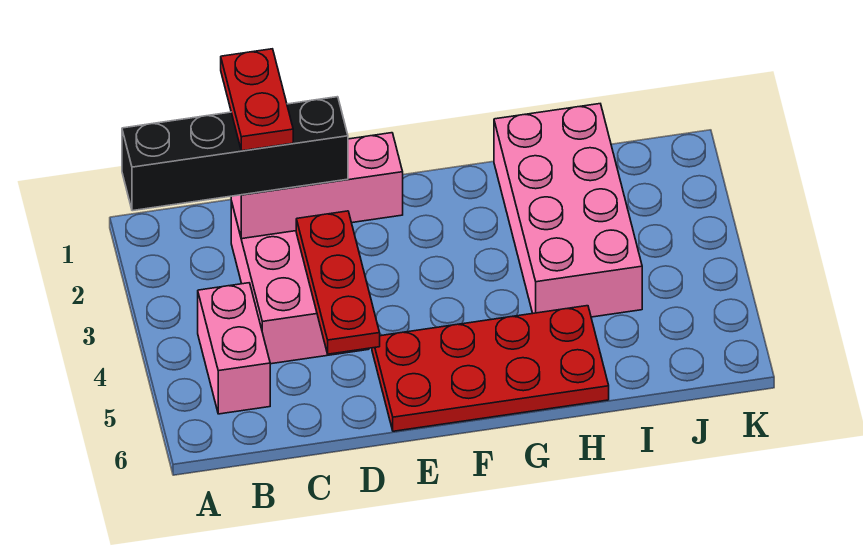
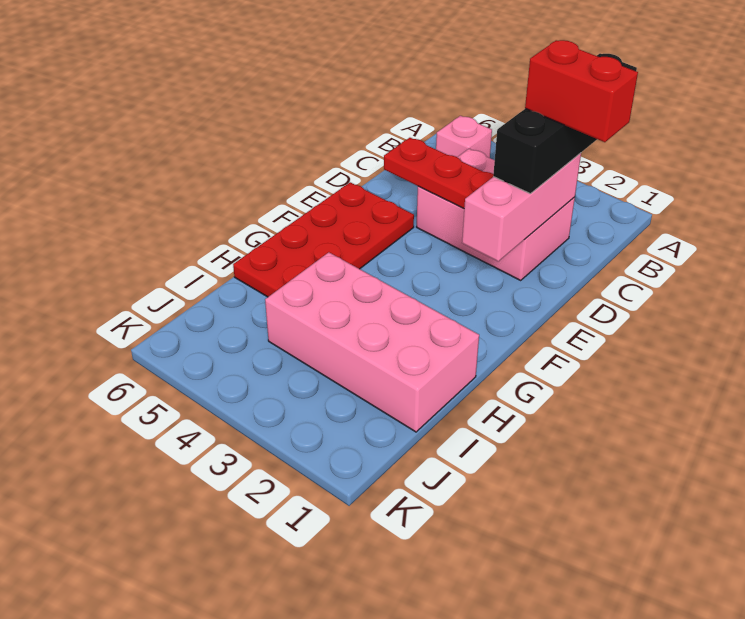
pink brick B4:B5 level 1 -> pink brick B5 level 1
red plate C1:C2 level 4 -> red brick C1:C2 level 4

